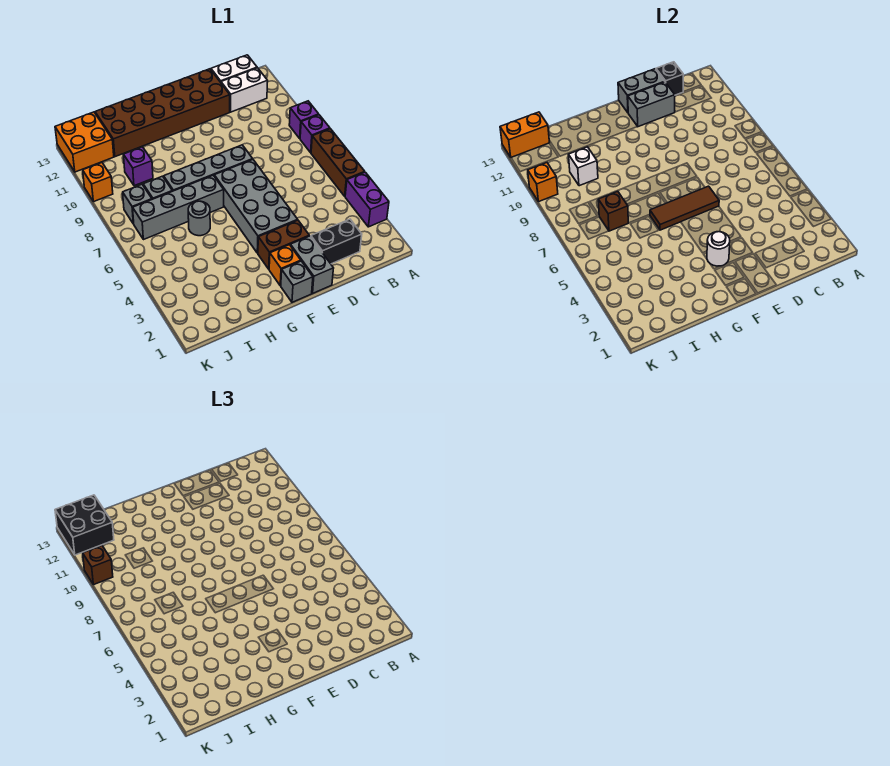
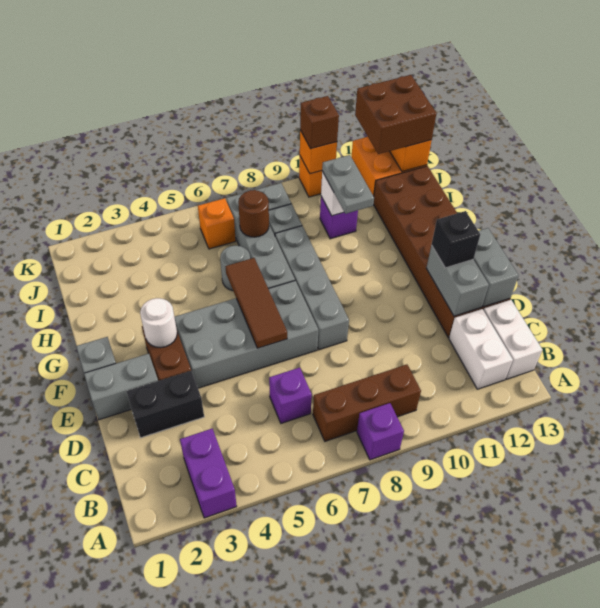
purple brick A3:A4 level 1 -> purple brick A3:B3 level 1
brown brick A5:A7 level 1 -> brown brick B7:B9 level 1
purple brick A9 level 1 -> purple brick C6 level 1
black brick C2:D2 level 1 -> black brick D2:D3 level 1
black brick C13 level 2 -> black brick E12 level 3
orange brick F2 level 1 -> orange brick J6 level 1
none -> grey plate H10:I10 level 3
brown brick I7 level 2 -> brown round brick I7 level 2
black brick J12:K13 level 3 -> brown brick J12:K13 level 3

